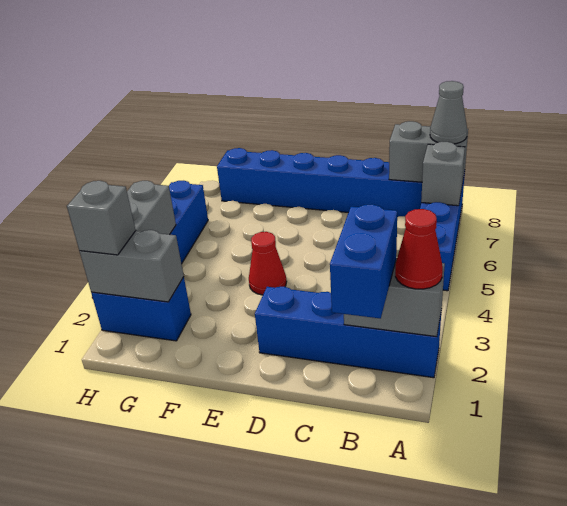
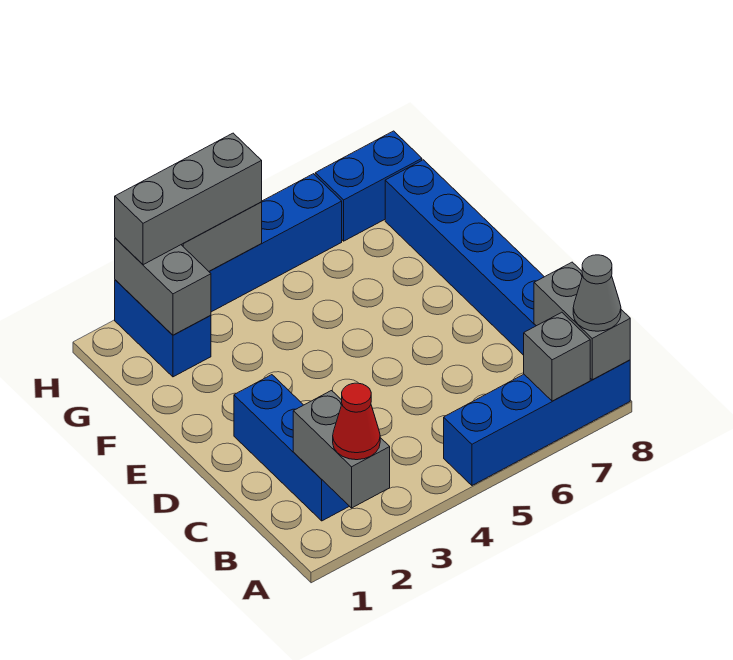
blue brick A2:D2 level 1 -> blue brick B2:D2 level 1
blue brick B1:B2 level 3 -> blue brick H7:H8 level 1
red cone E4 level 1 -> none
grey brick H2 level 3 -> grey brick H2:H4 level 3

